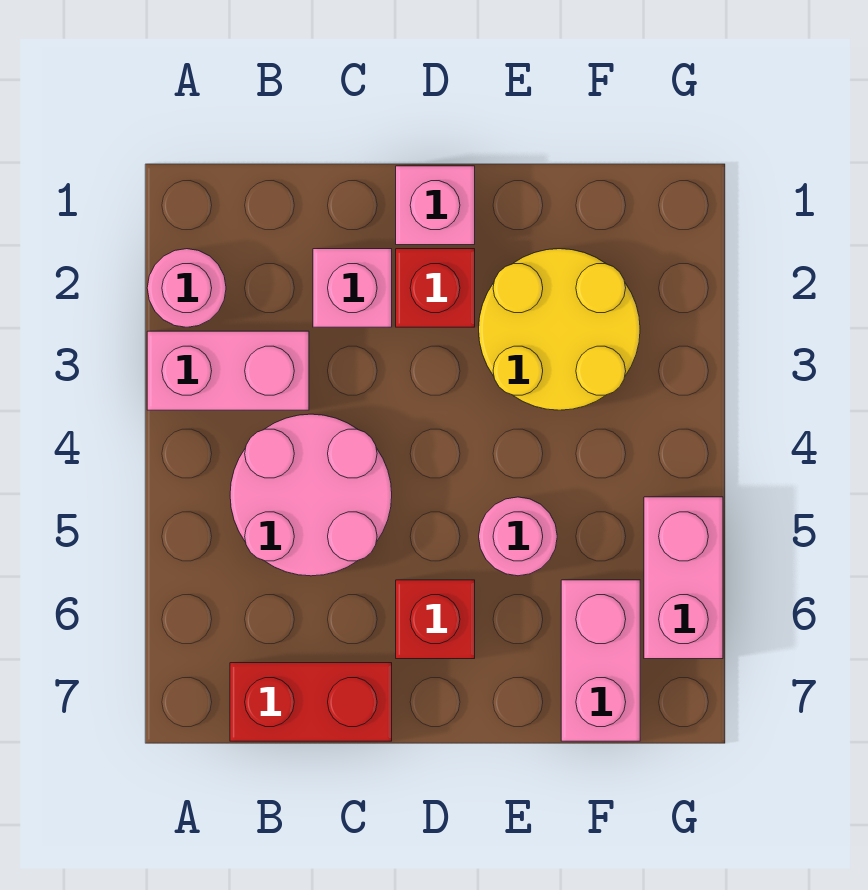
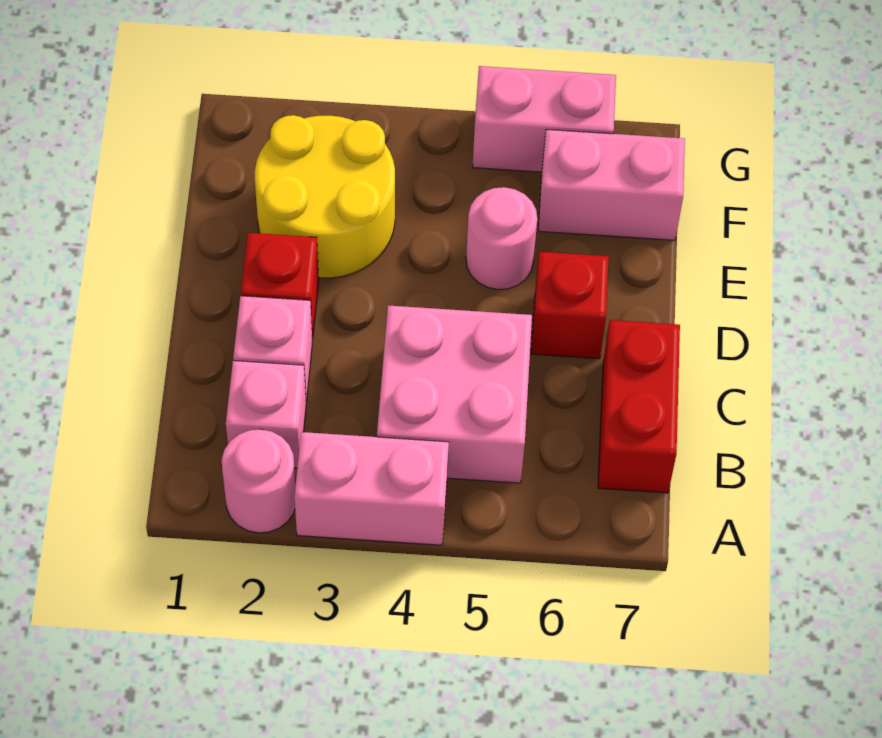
pink brick A3:B3 level 1 -> pink brick A3:A4 level 1
pink round brick B4:C5 level 1 -> pink brick B4:C5 level 1
pink brick D1 level 1 -> pink brick B2 level 1

